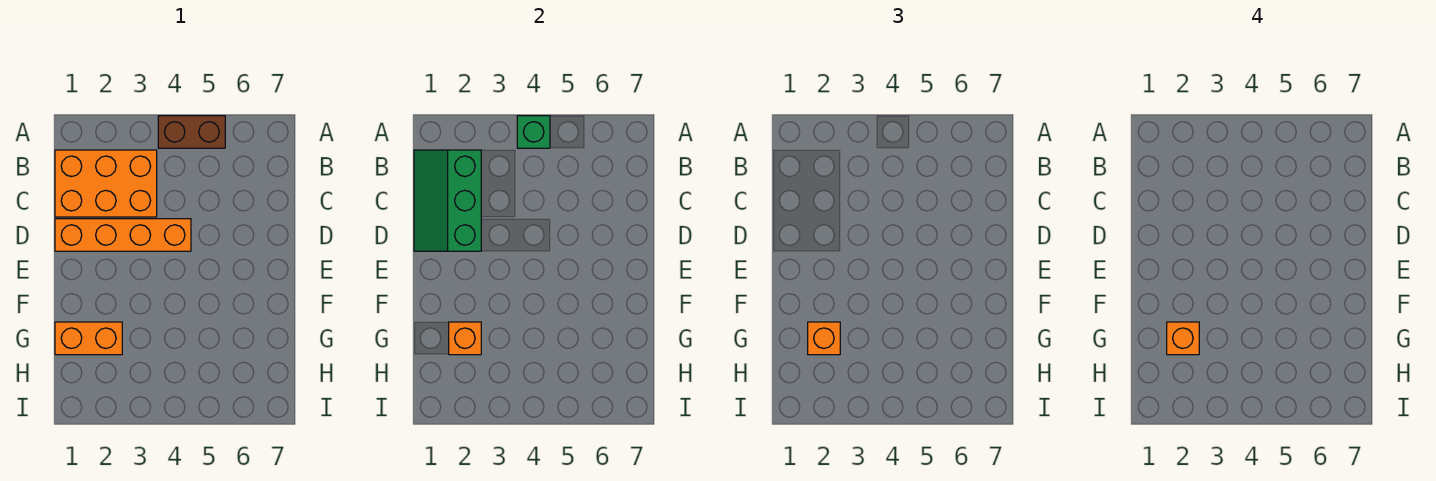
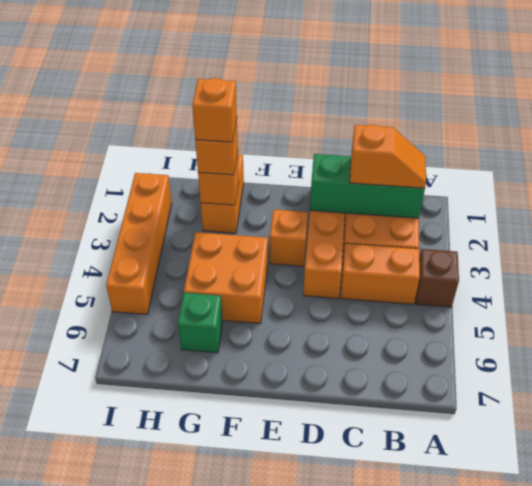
brown brick A4:A5 level 1 -> brown brick A4 level 1
green brick A4 level 2 -> green brick G6 level 1
none -> orange slope B2:C2 level 3 top C
none -> orange brick B4:C4 level 1
none -> orange brick E3 level 1
none -> orange brick F4:G5 level 1
none -> orange brick I2:I5 level 1

